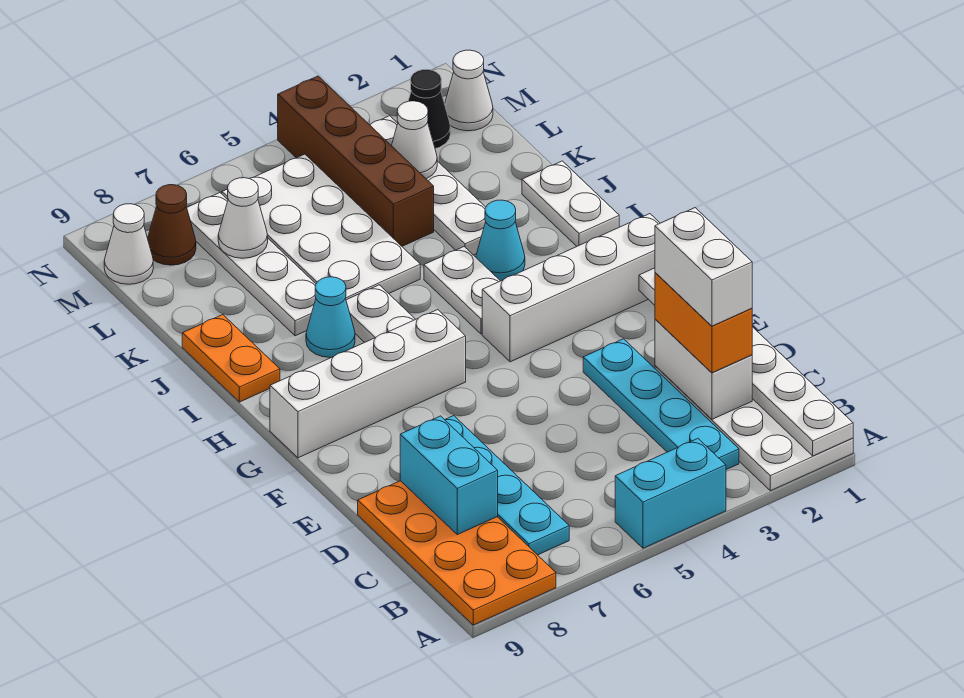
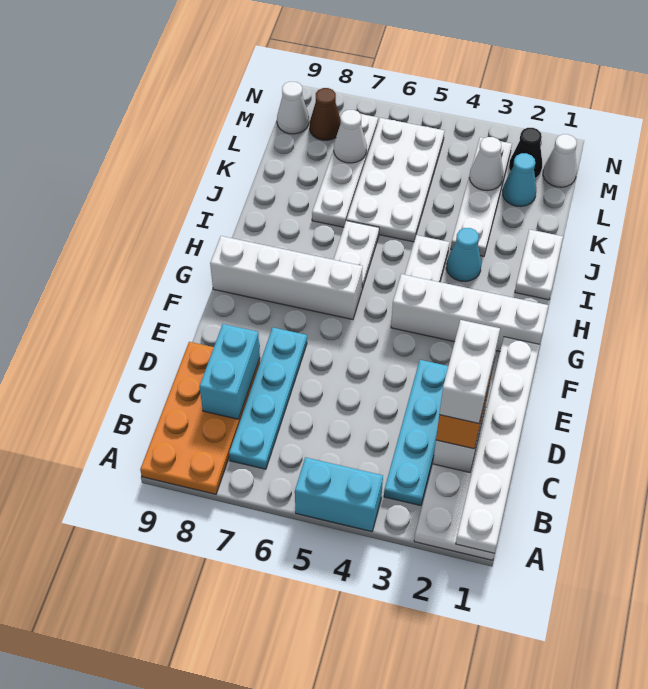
cyan cone I7 level 1 -> cyan cone L2 level 1
orange plate I9:J9 level 1 -> none
brown brick K4:N4 level 1 -> none

